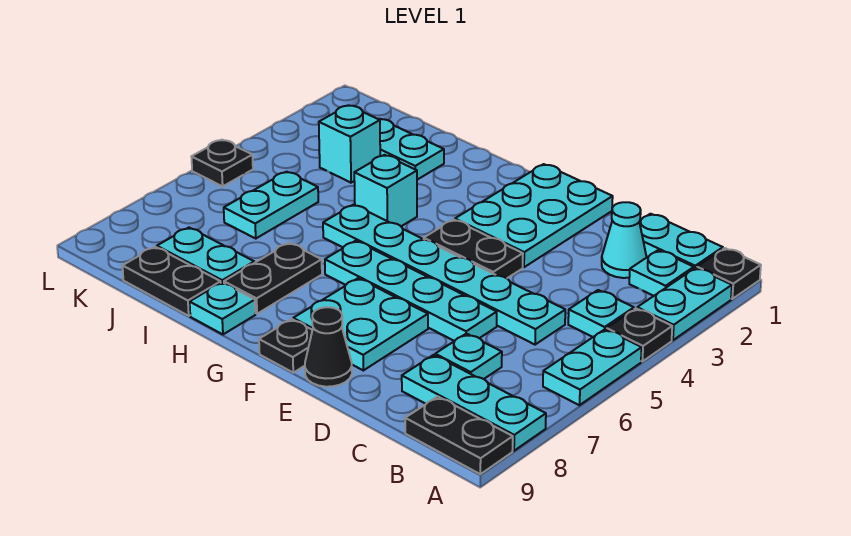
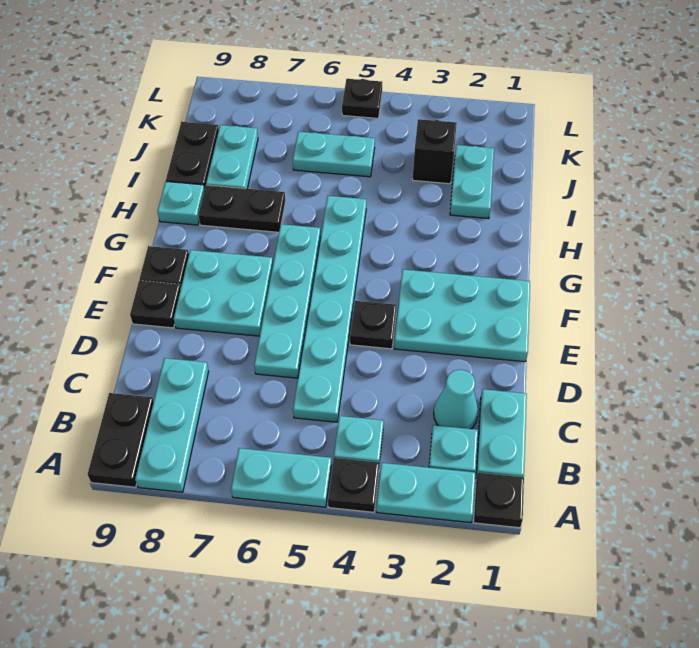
cyan plate C7 level 1 -> none
black plate E4:F4 level 1 -> black plate E4 level 1
black cone E9 level 1 -> black plate E9 level 1
cyan brick H4 level 1 -> none
cyan brick J3 level 1 -> black brick J3 level 1

